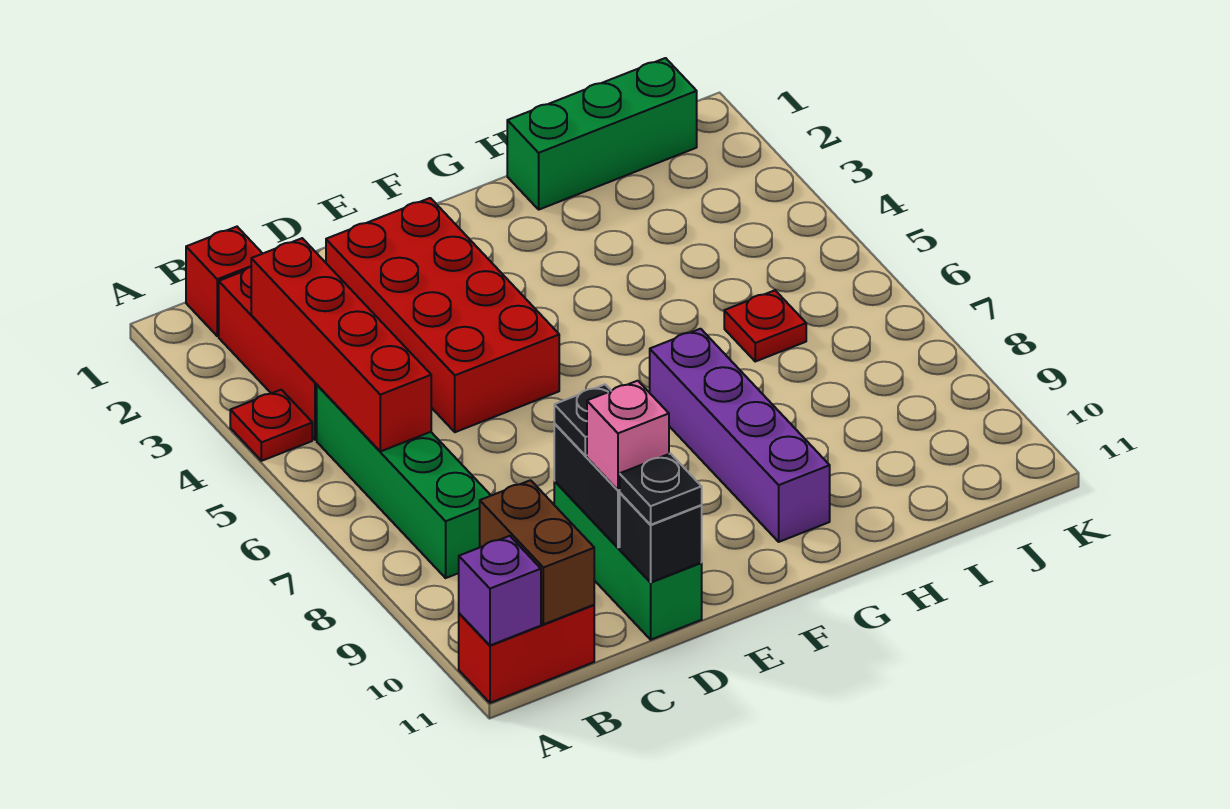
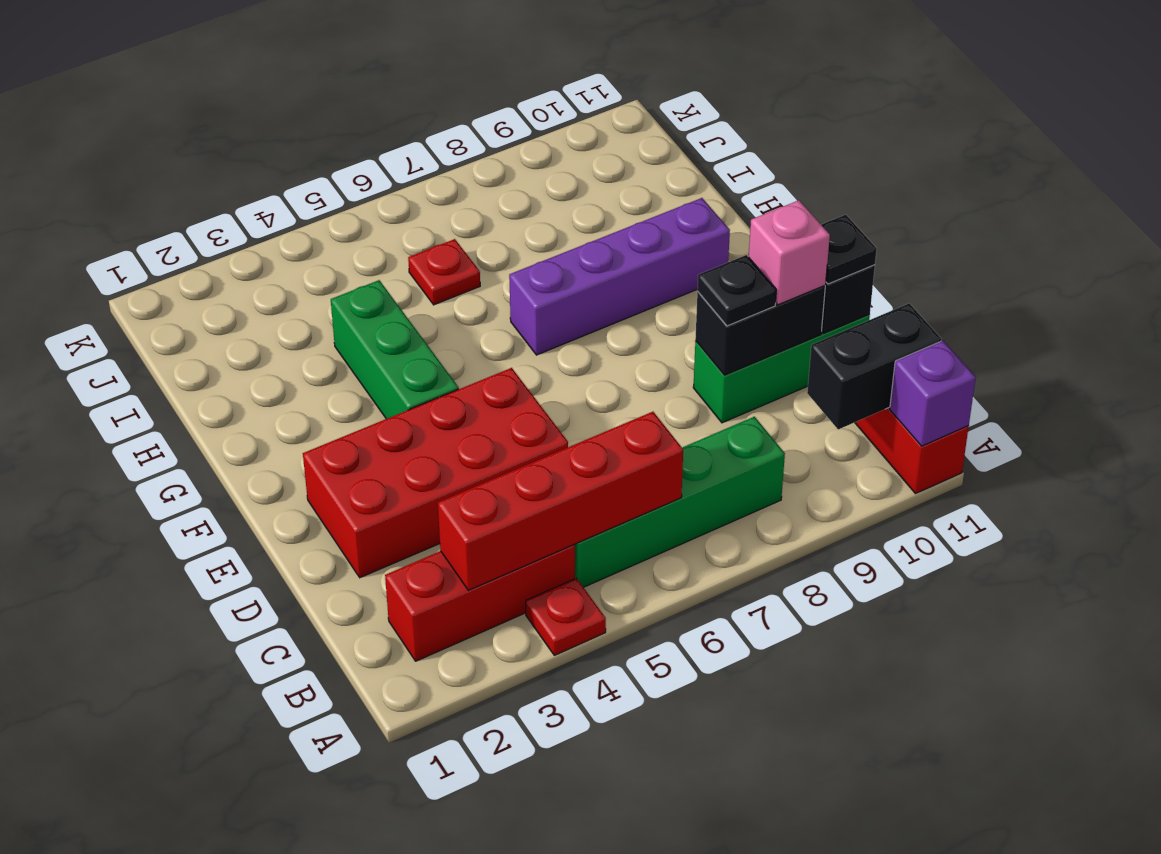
red brick B1 level 1 -> none
brown brick B10:B11 level 2 -> black brick B10:B11 level 2
green brick H1:J1 level 1 -> green brick F4:H4 level 1

